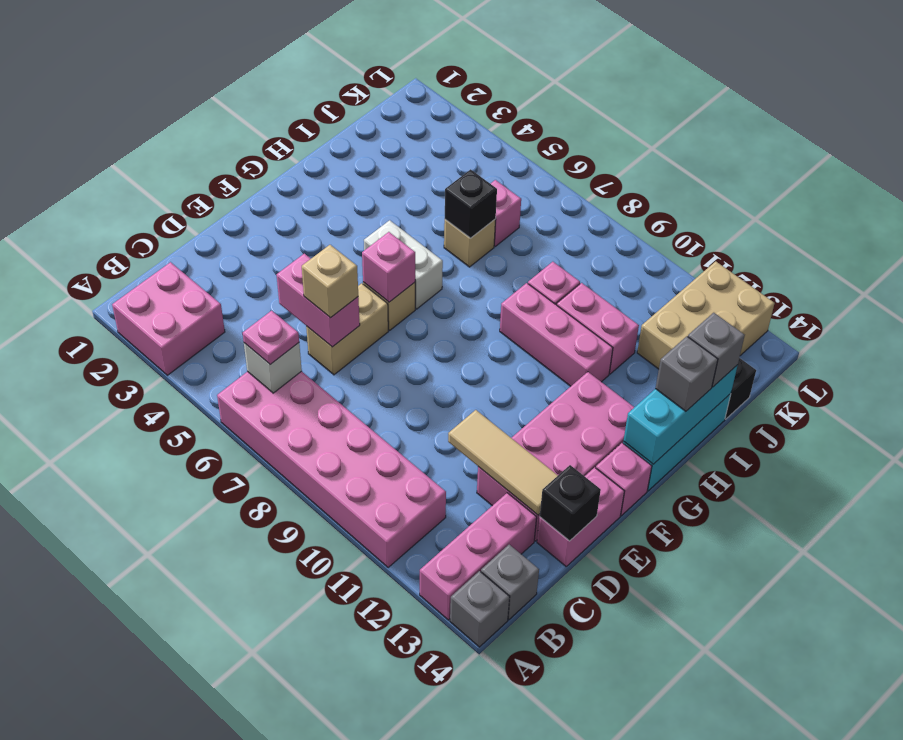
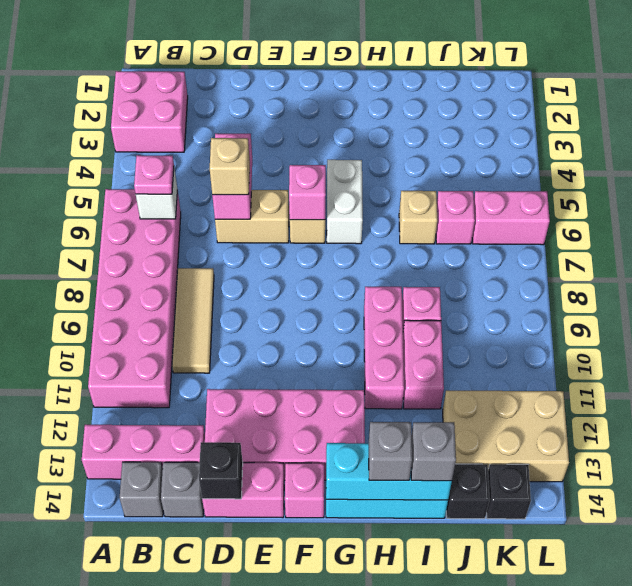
grey brick A14 level 1 -> grey brick C14 level 1
tan tile D11:D13 level 2 -> tan tile C8:C10 level 1
black brick I6 level 2 -> black brick K14 level 1
none -> pink brick K6:L6 level 1

